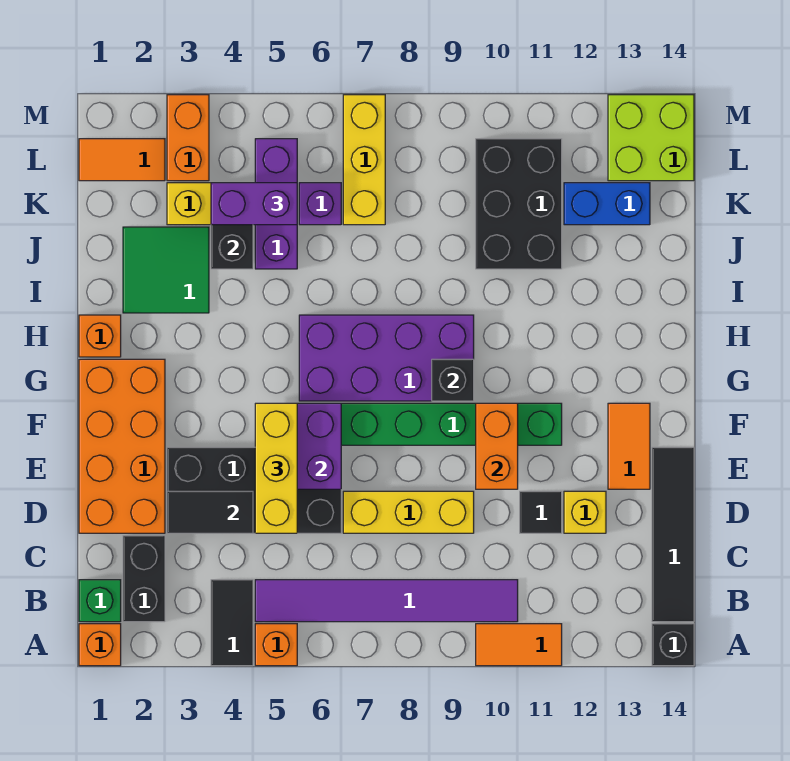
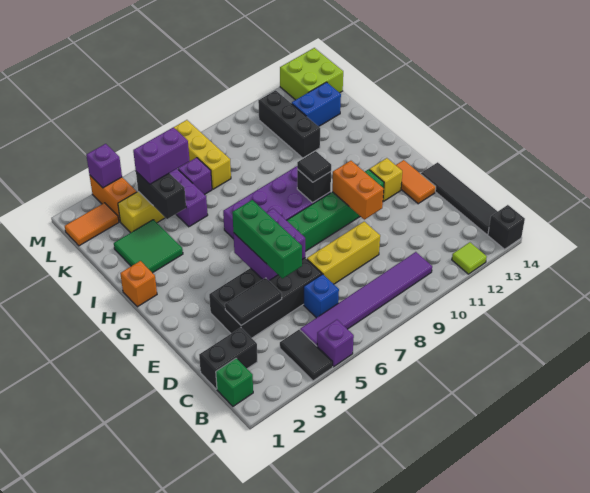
orange brick A1 level 1 -> none
orange brick A5 level 1 -> purple brick A5 level 1
orange tile A10:A11 level 1 -> none
none -> lime tile A12 level 1
black brick B2:C2 level 1 -> black brick C1:C2 level 1
none -> blue brick C6 level 1
orange brick D1:G2 level 1 -> none
yellow brick D5:F5 level 3 -> green brick D5:F5 level 3
black tile D11 level 1 -> black tile G9 level 3
yellow brick D12 level 1 -> yellow brick F12 level 1
black brick J10:L11 level 1 -> black brick J11:L11 level 1
none -> purple brick M3 level 2

